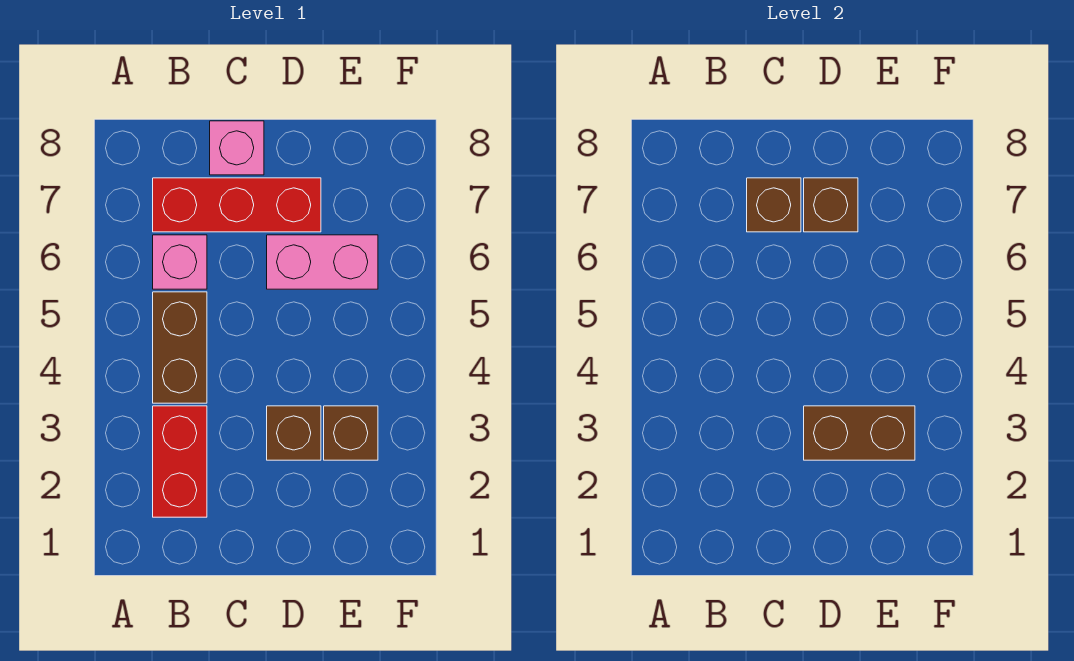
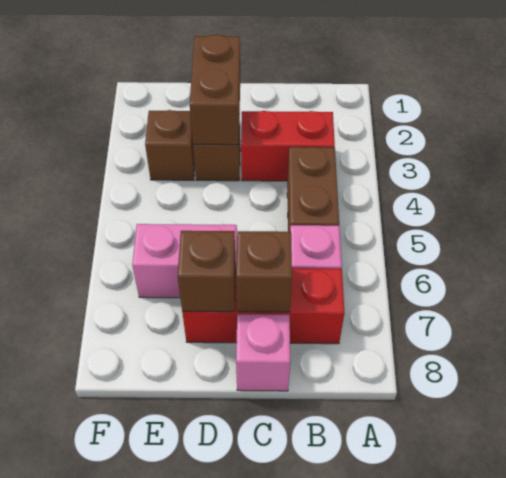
red brick B2:B3 level 1 -> red brick B3:C3 level 1
brown brick D3:E3 level 2 -> brown brick D2:D3 level 2

